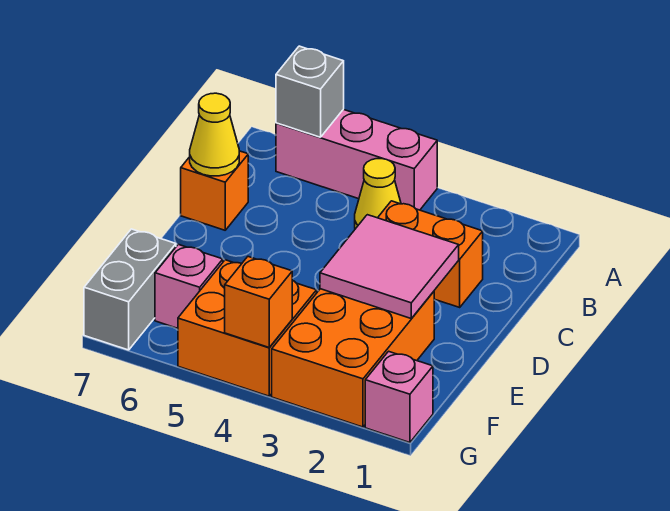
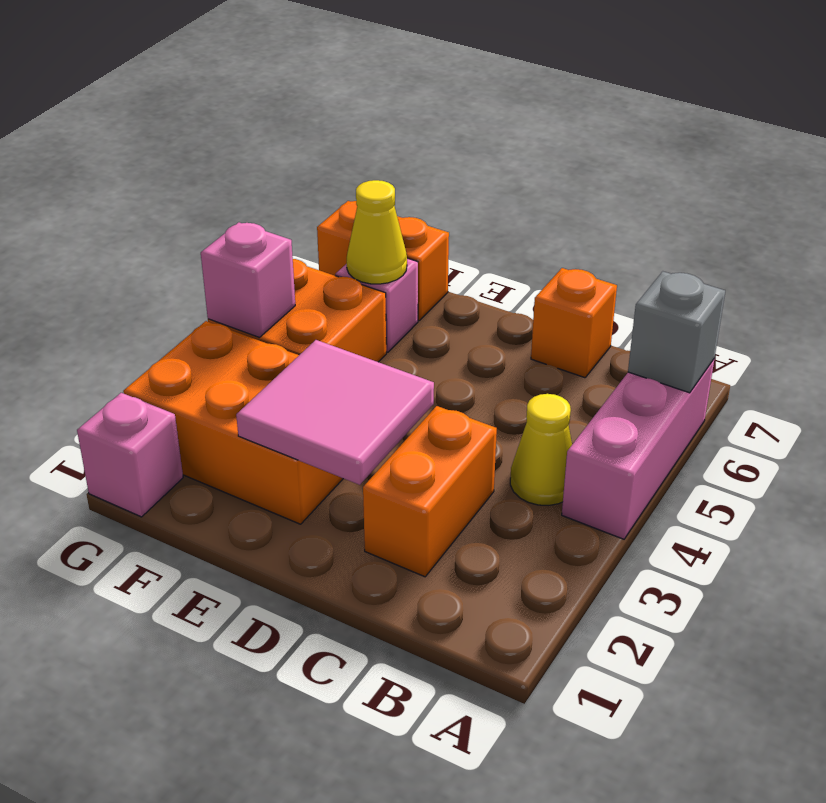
yellow cone C7 level 2 -> yellow cone F6 level 2
grey brick F7:G7 level 1 -> orange brick F7:G7 level 1
orange brick G4 level 2 -> pink brick G4 level 2

